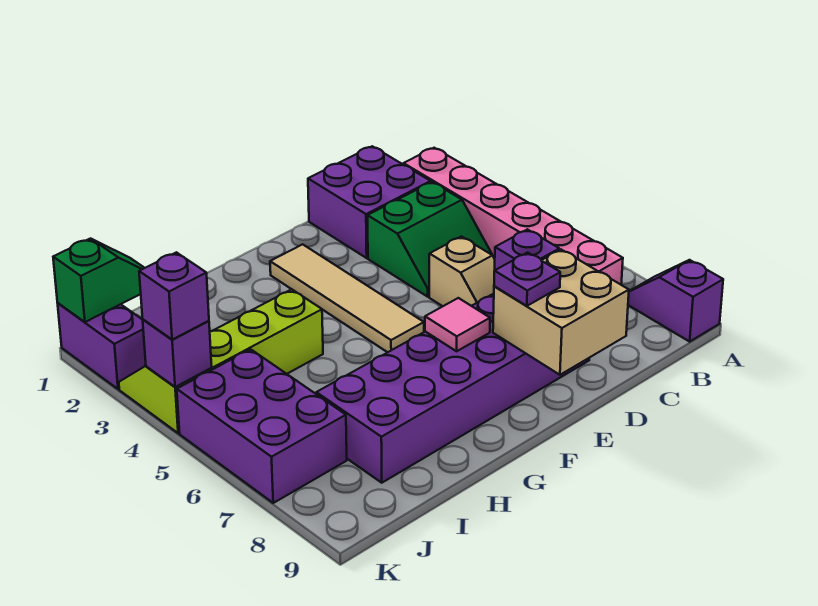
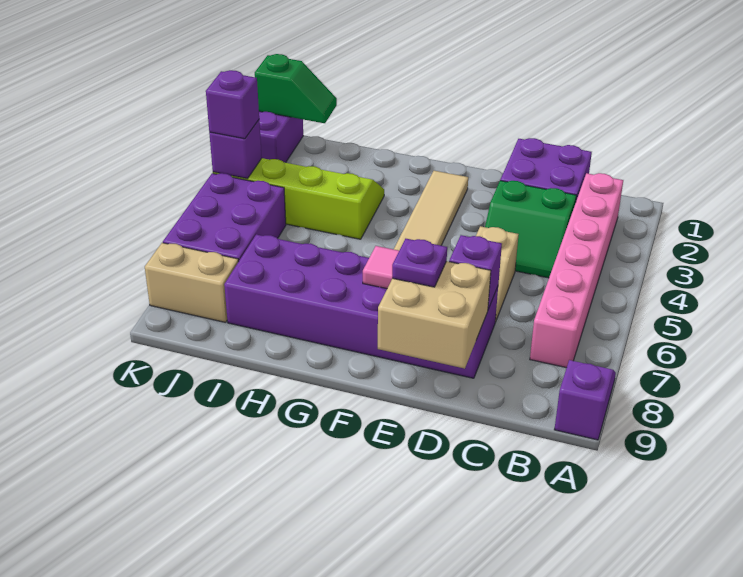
none -> tan brick J8:K8 level 1

